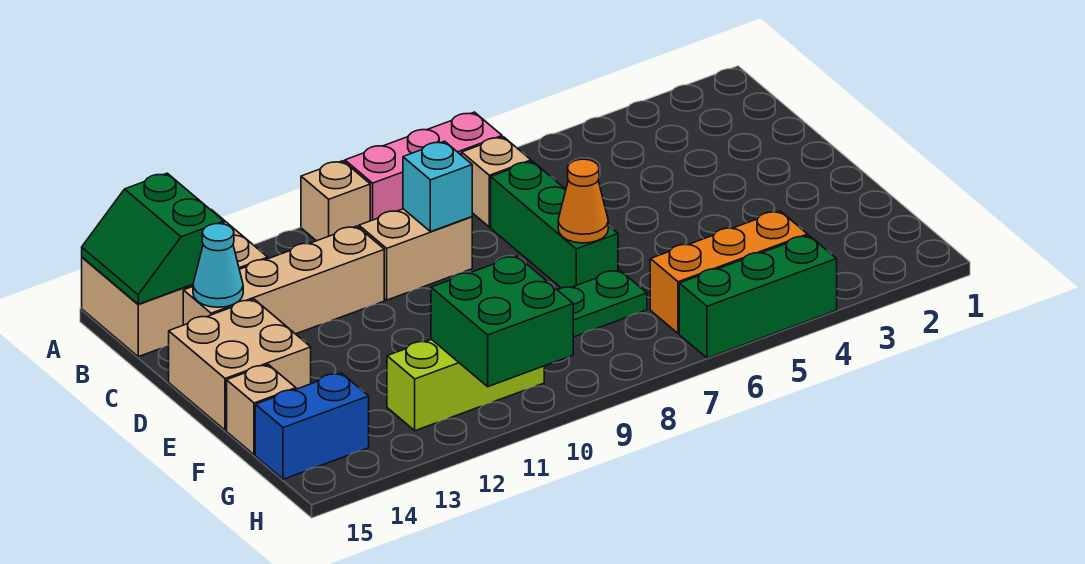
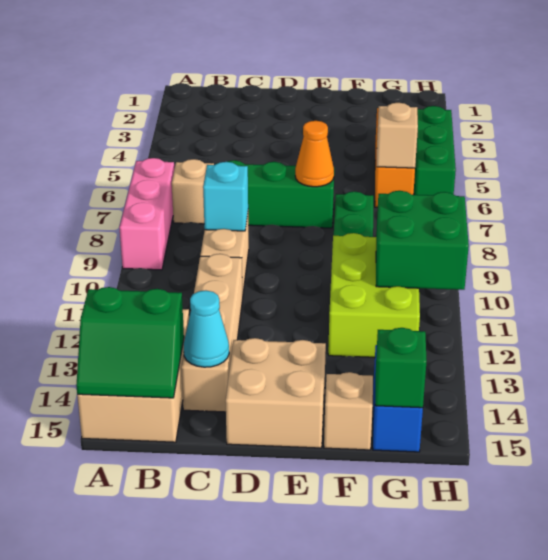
tan brick A10 level 1 -> tan brick G6 level 2
lime brick G10:G12 level 1 -> lime brick F10:G12 level 1
none -> green brick G15 level 2

